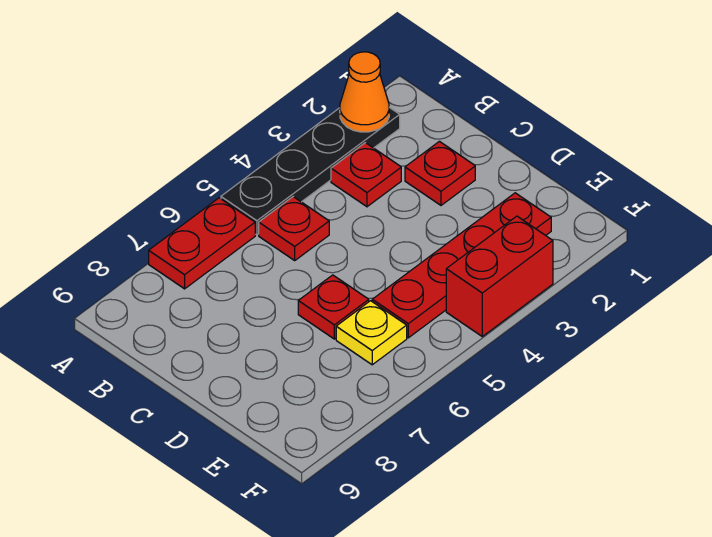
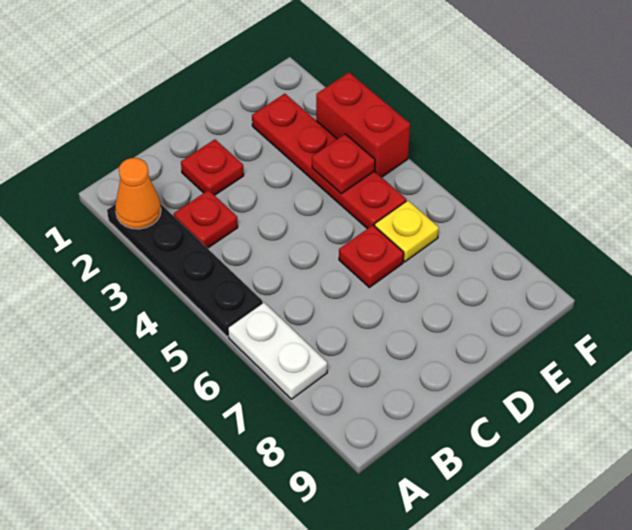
red plate A6:A7 level 1 -> white plate A6:A7 level 1
red plate B5 level 1 -> red plate E4 level 2

